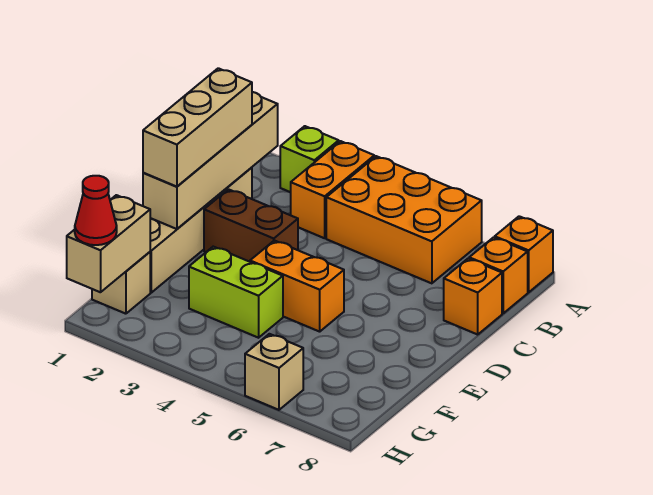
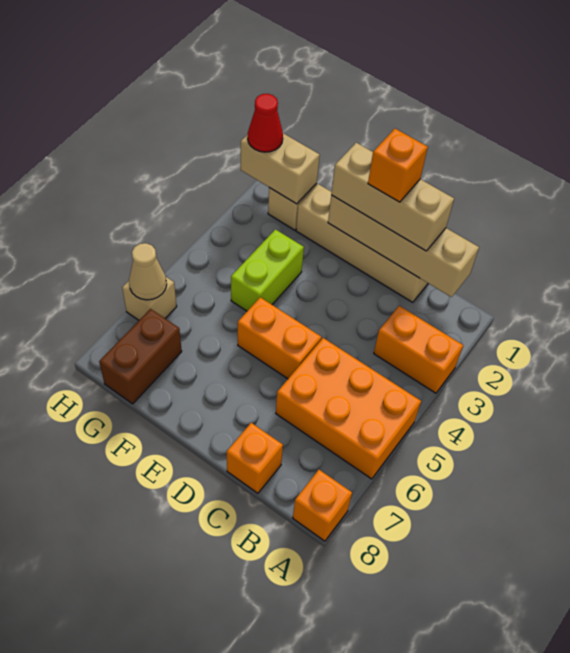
lime brick A2 level 1 -> none
orange brick A4:B6 level 1 -> orange brick A5:C6 level 1
orange brick B8 level 1 -> orange brick D1 level 4
brown brick D2:D3 level 1 -> brown brick G7:G8 level 1
orange brick E4:E5 level 1 -> orange brick D5:E5 level 1
none -> tan cone H6 level 2

